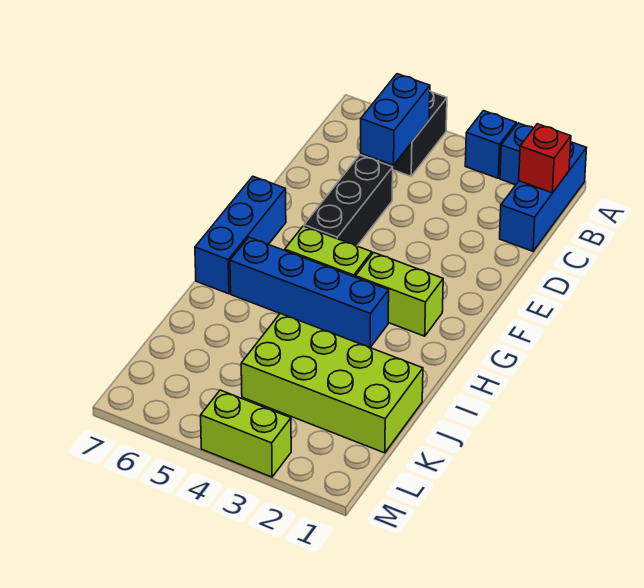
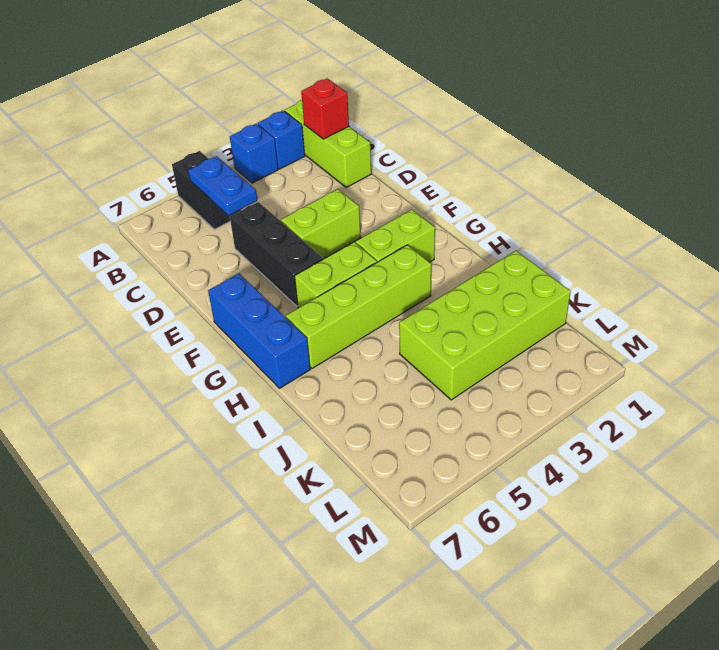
blue brick A1:C1 level 1 -> lime brick A1:C1 level 1
blue brick B5:C5 level 2 -> blue plate B5:C5 level 2
blue brick H3:H6 level 1 -> lime brick H3:H6 level 1
lime brick M3:M4 level 1 -> lime brick E3:E4 level 1

